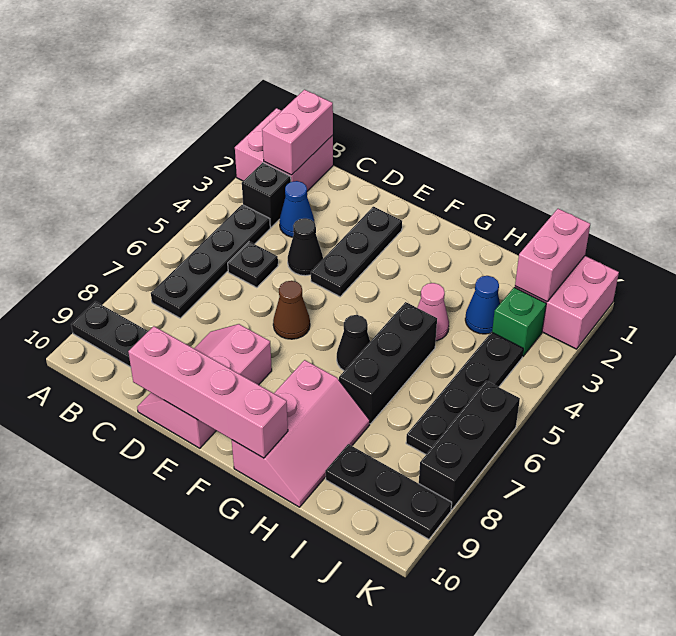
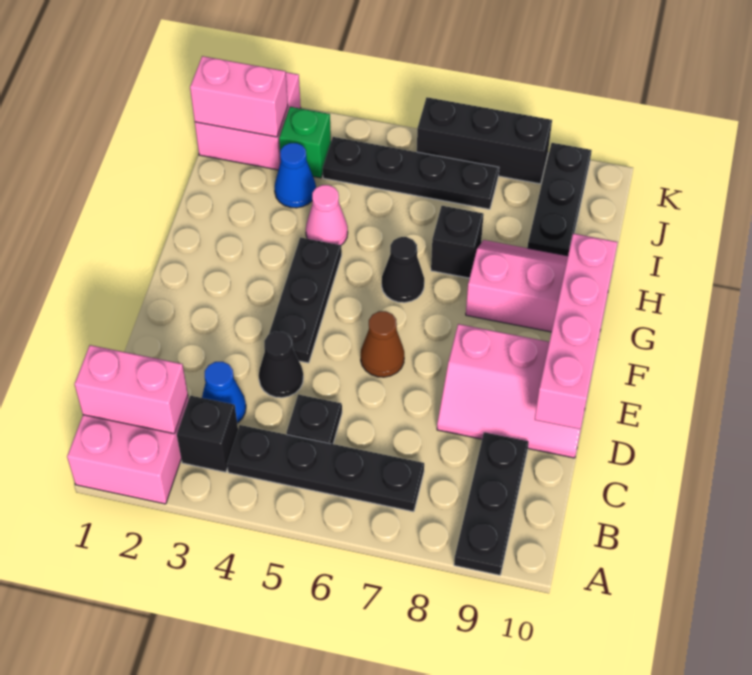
black plate E2:E4 level 1 -> black plate E4:G4 level 1
black brick H5:H7 level 1 -> black brick H7 level 1

